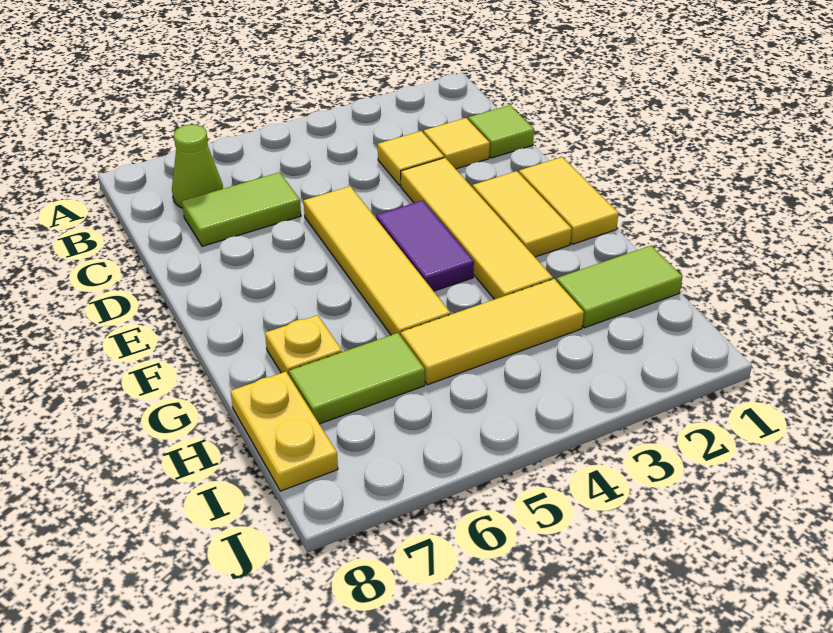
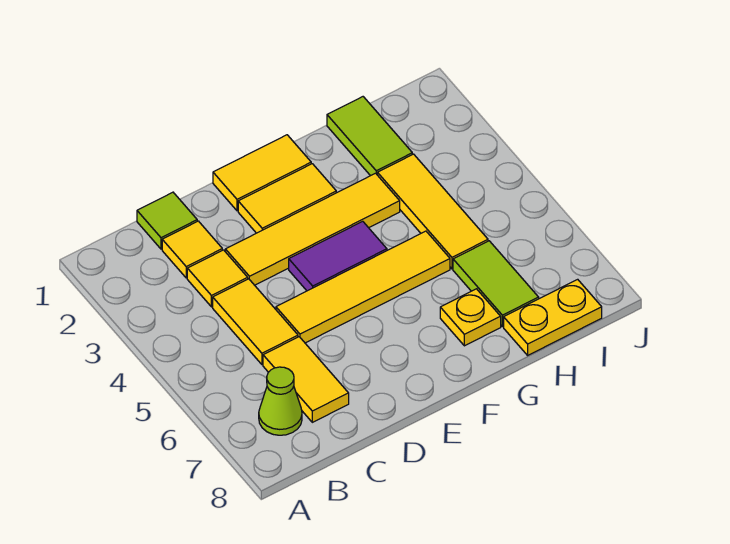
none -> yellow tile C4:C5 level 1
lime tile C6:C7 level 1 -> yellow tile C6:C7 level 1

